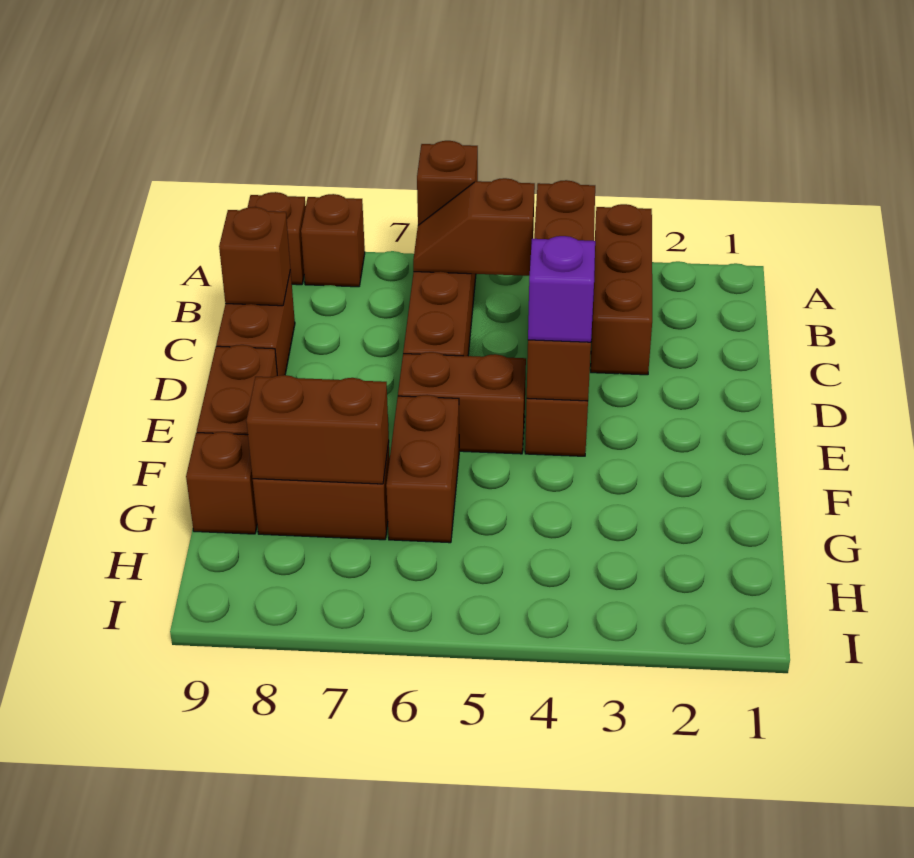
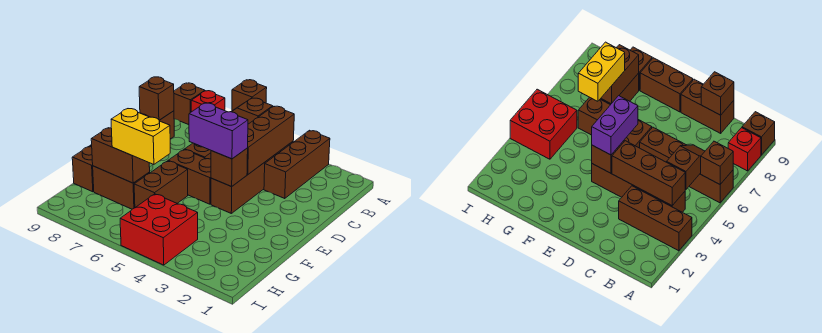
brown brick A8 level 1 -> red brick A8 level 1
purple brick E4 level 3 -> purple brick E4:E5 level 3
none -> yellow brick G6:G7 level 3
none -> red brick H4:I5 level 1

